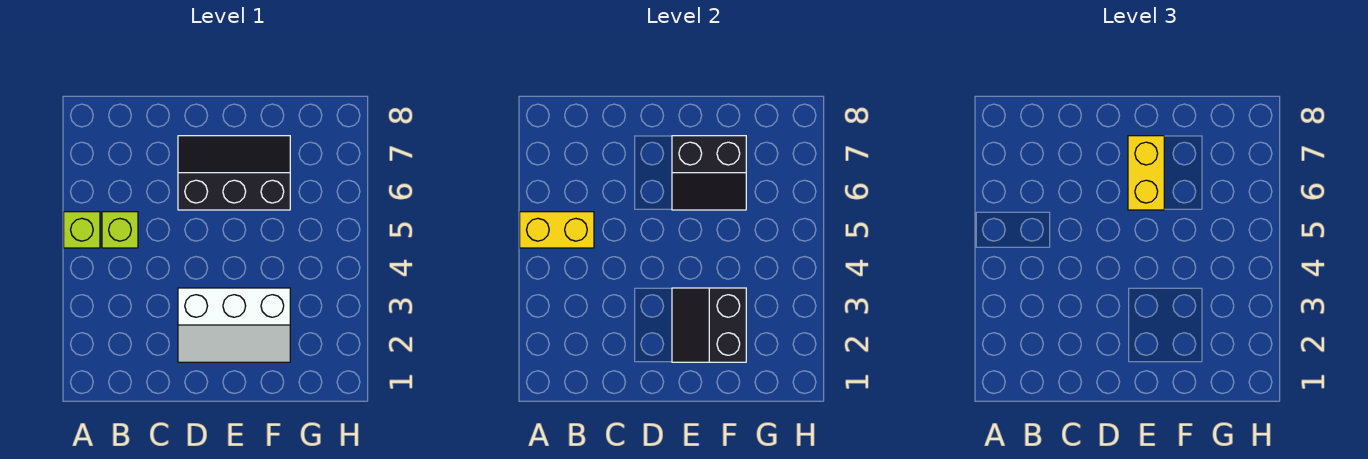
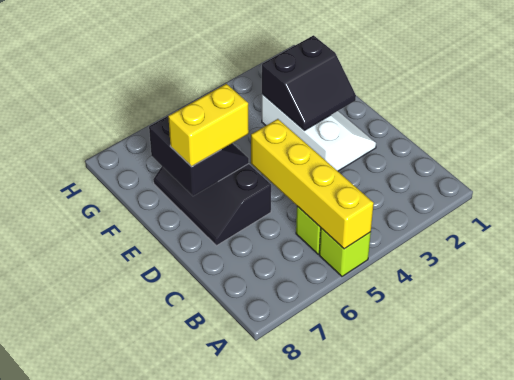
yellow brick A5:B5 level 2 -> yellow brick A5:D5 level 2

